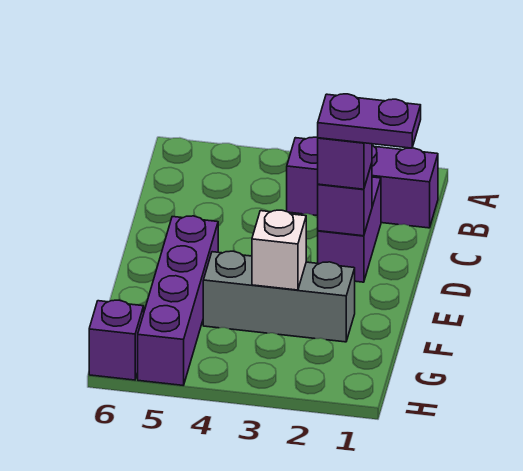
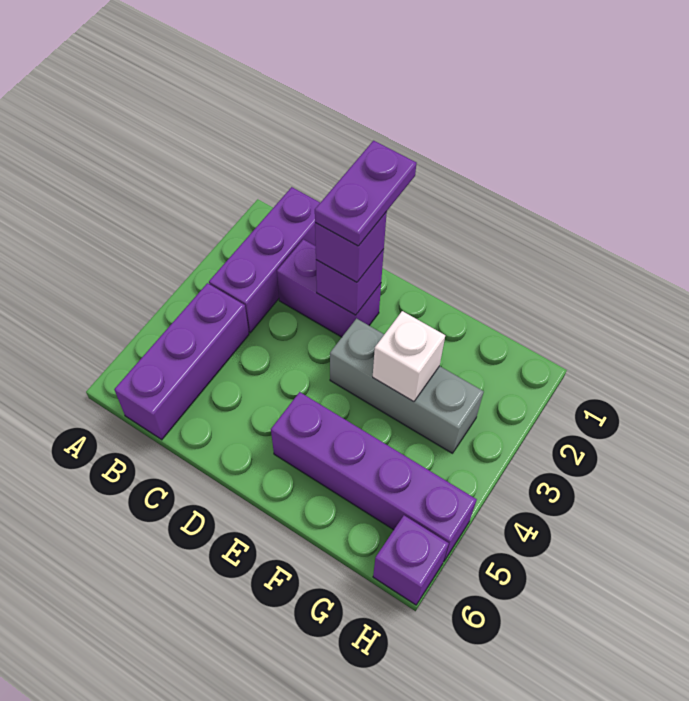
none -> purple brick B4:B6 level 1
grey brick F2:F4 level 1 -> grey brick E3:G3 level 1

